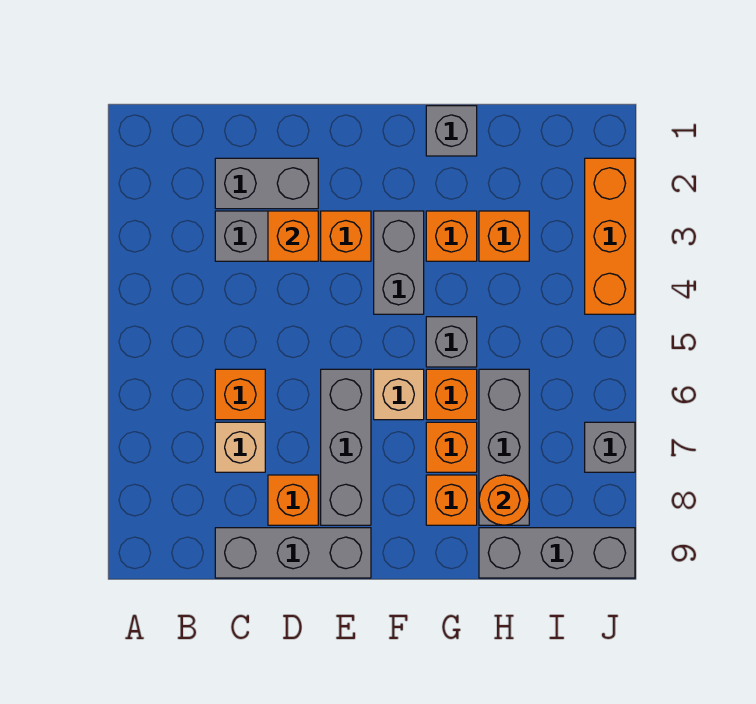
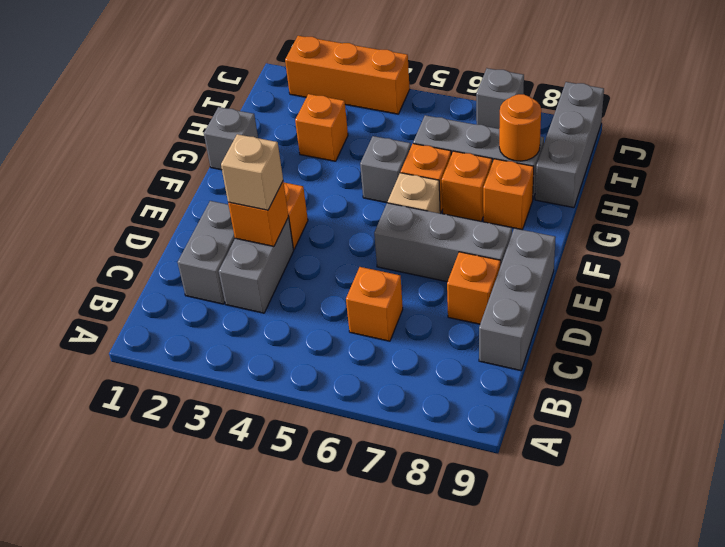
tan brick C7 level 1 -> tan brick D3 level 3
grey brick F3:F4 level 1 -> none
orange brick G3 level 1 -> none

